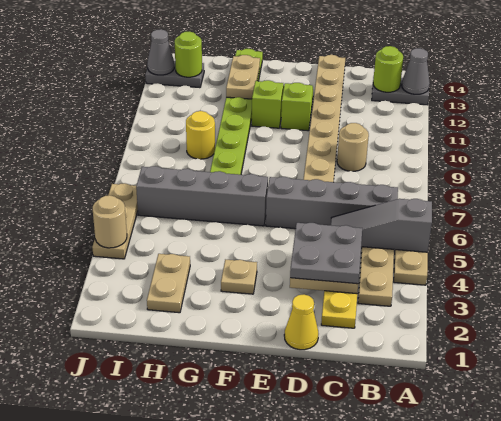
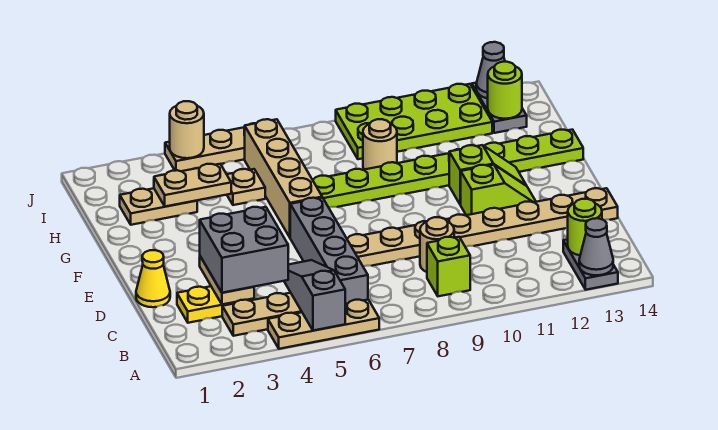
none -> lime brick B9 level 1
grey plate C3:D4 level 3 -> grey brick C3:D4 level 3
tan plate F3 level 1 -> tan plate H5 level 1
grey brick F6:I6 level 1 -> tan brick F6:I6 level 1
tan plate G12:G13 level 2 -> tan plate H3:H4 level 2
yellow round brick H9 level 1 -> tan round brick H9 level 1
none -> lime plate I9:J12 level 1

